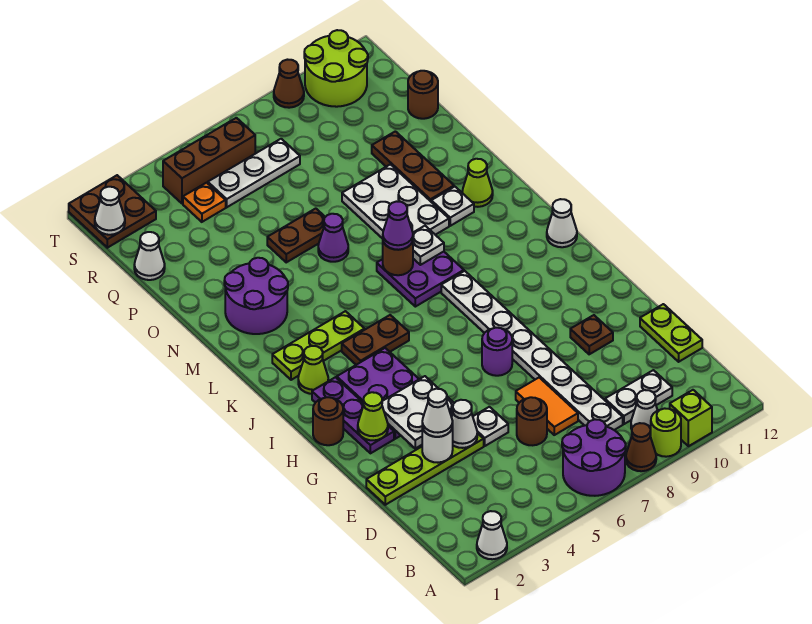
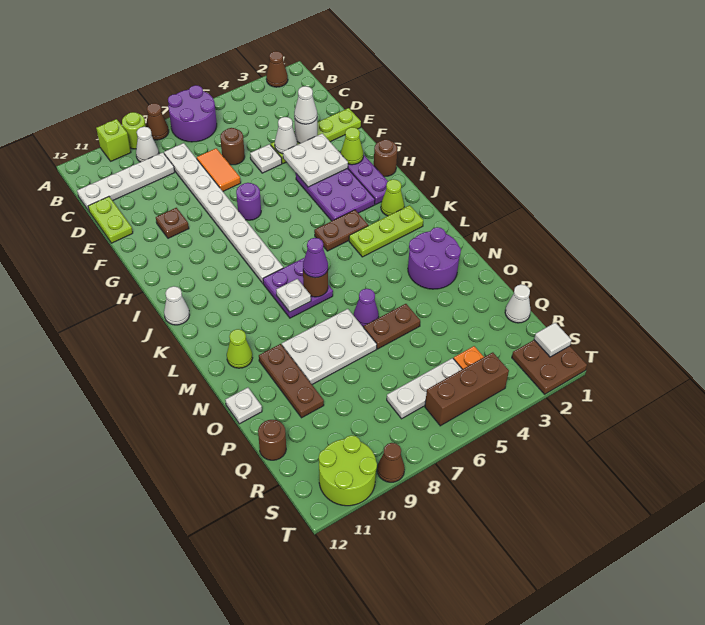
white cone A2 level 1 -> brown cone A2 level 1
white plate C9:C10 level 1 -> white plate C9:C12 level 1
white plate M8:O9 level 1 -> white plate N7:O9 level 1
white plate M10 level 1 -> white plate O12 level 1
white cone S1 level 2 -> white tile S1 level 2

